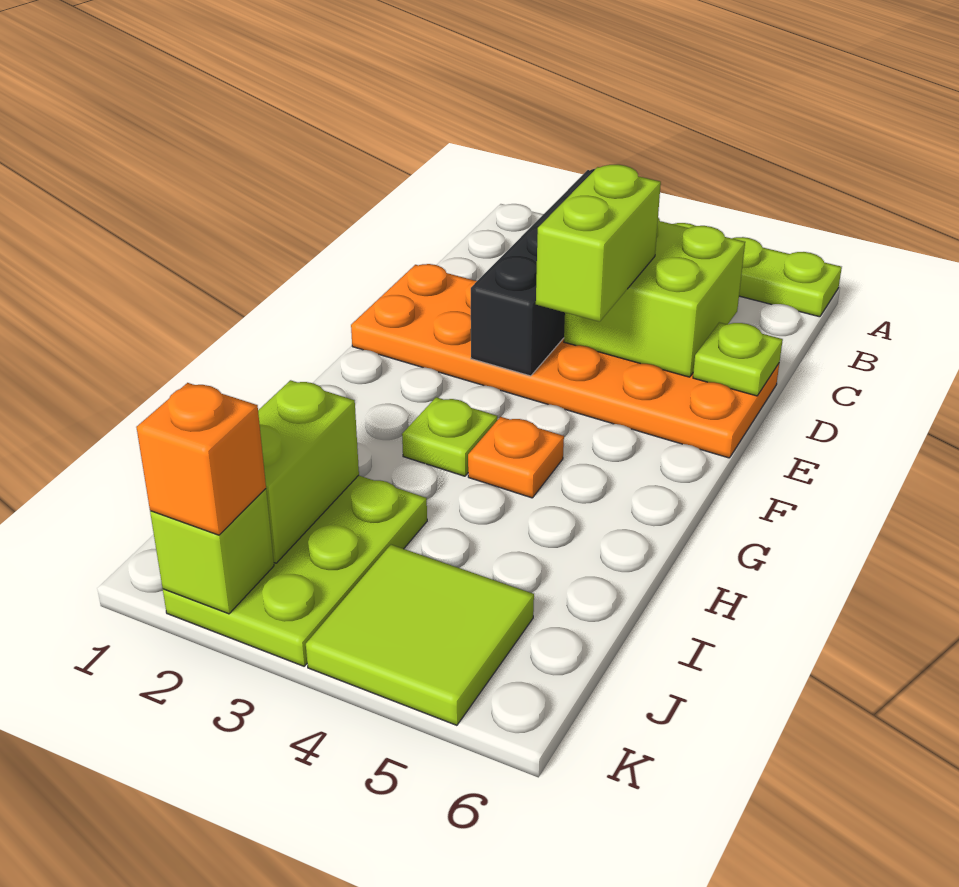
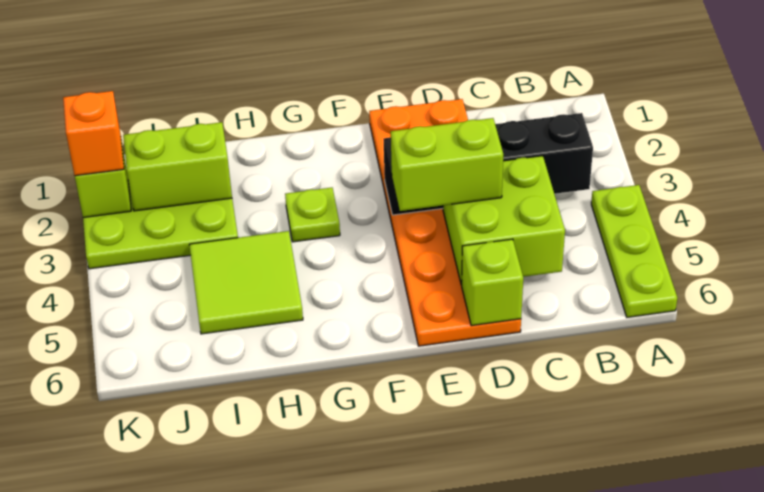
lime plate D6 level 2 -> lime brick D6 level 2
orange plate G4 level 1 -> none
lime tile J4:K5 level 1 -> lime tile H4:I5 level 1

